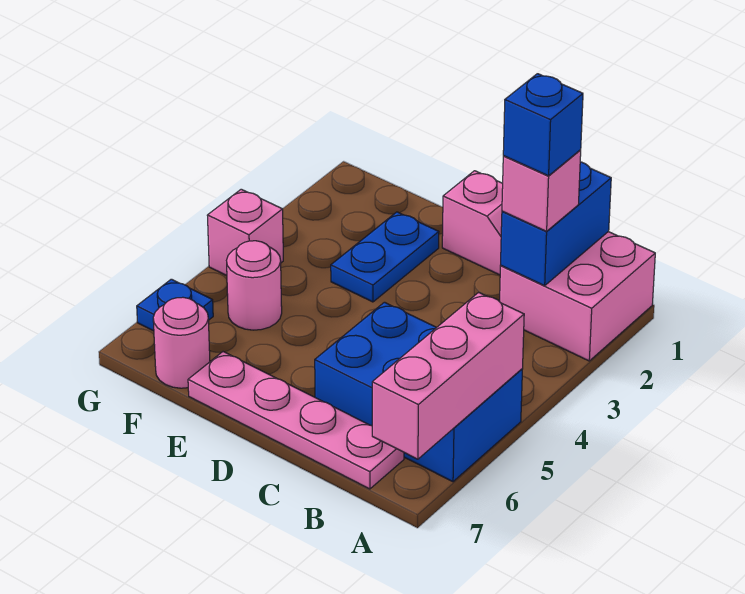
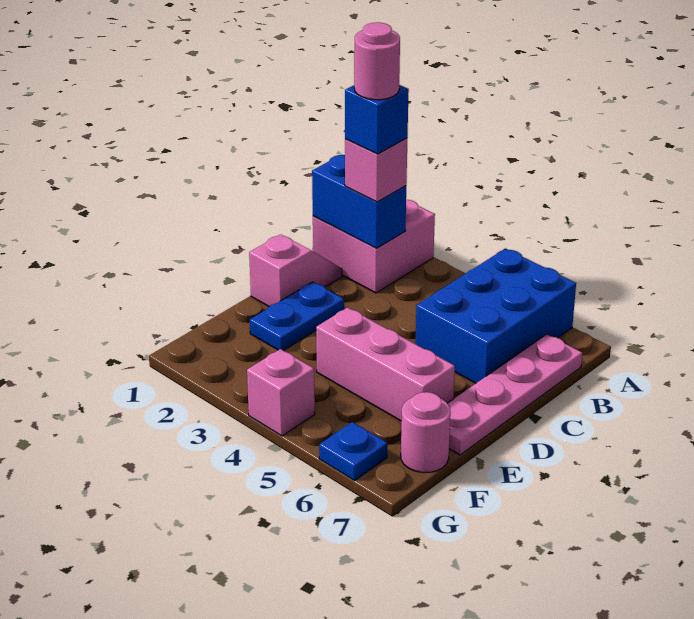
pink brick A5:A7 level 2 -> pink brick E4:E6 level 1
blue plate E2:E3 level 1 -> blue plate D2:E2 level 1
pink round brick F5 level 1 -> pink round brick B2 level 5

